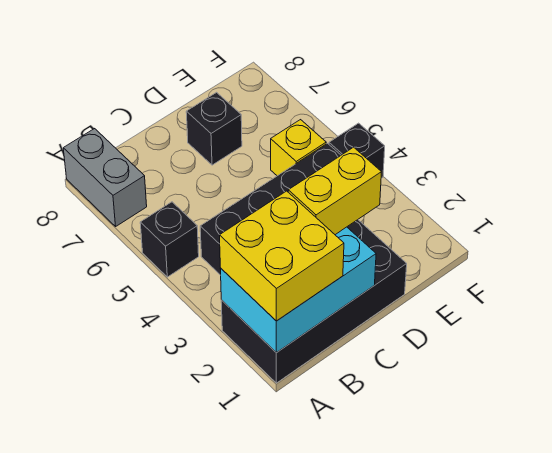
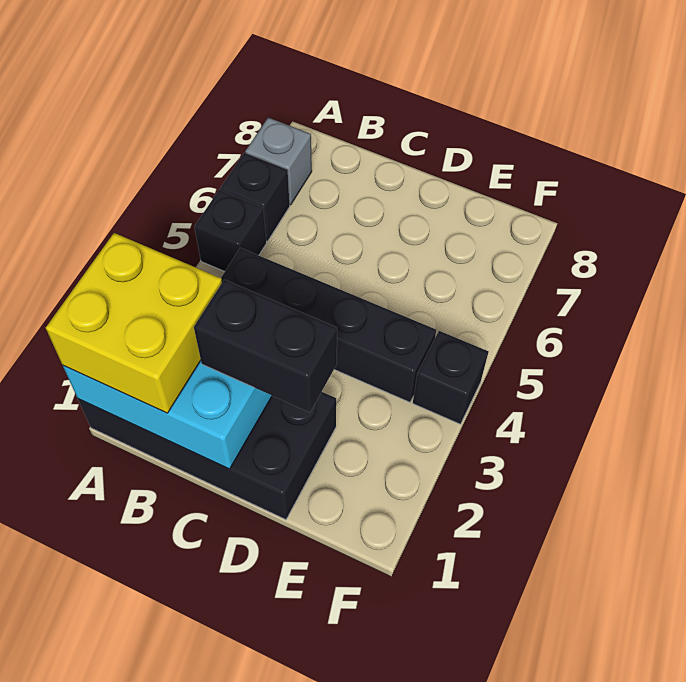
grey brick A7:A8 level 1 -> grey brick A7 level 1
yellow brick C2:D2 level 3 -> black brick C2:D2 level 3
black brick D7 level 1 -> black brick A6 level 1
yellow brick E5 level 1 -> none

